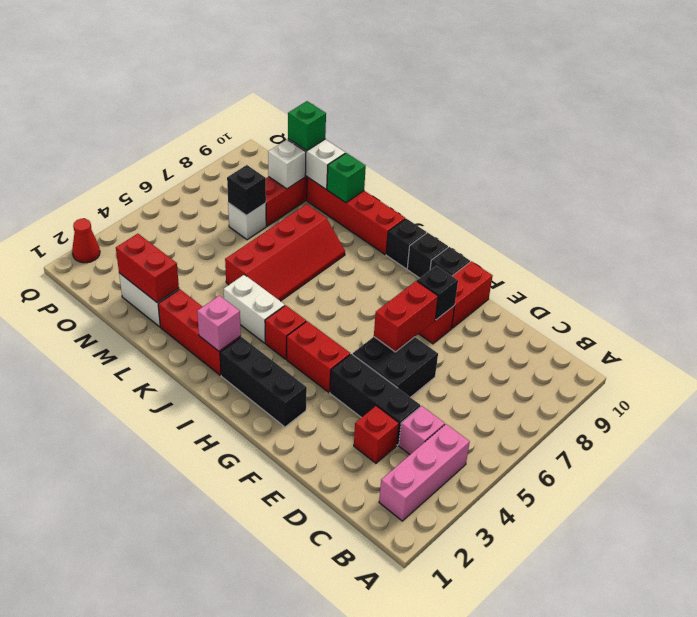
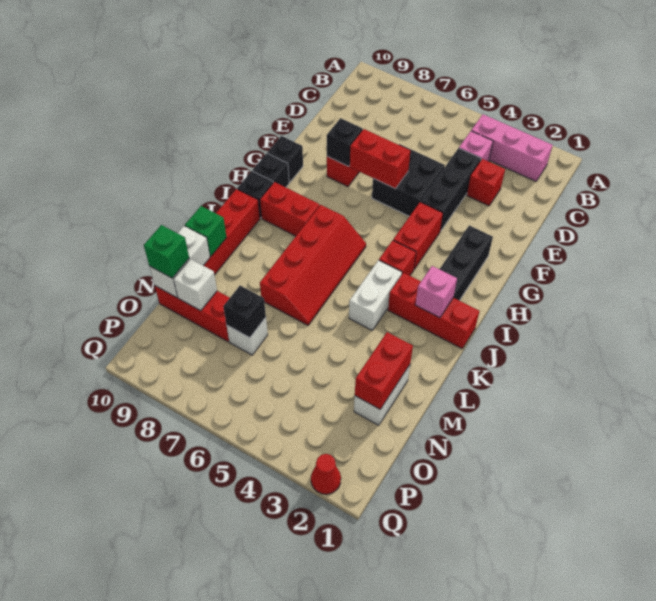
red brick F9:F10 level 1 -> red brick I8:I9 level 1
red brick J2:L2 level 1 -> red brick J1:J3 level 1
red slope K5:L8 level 1 top L -> red slope I6:L7 level 1 top 7

